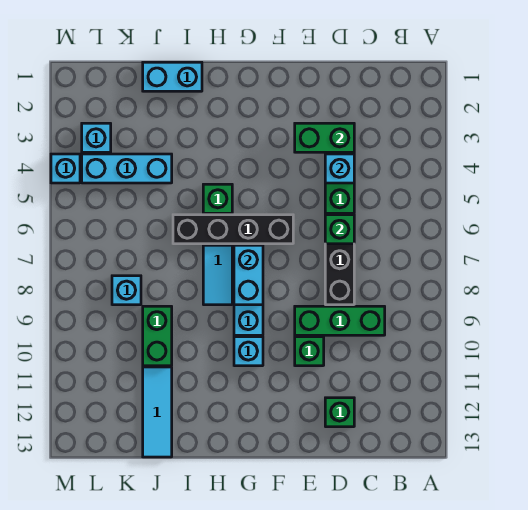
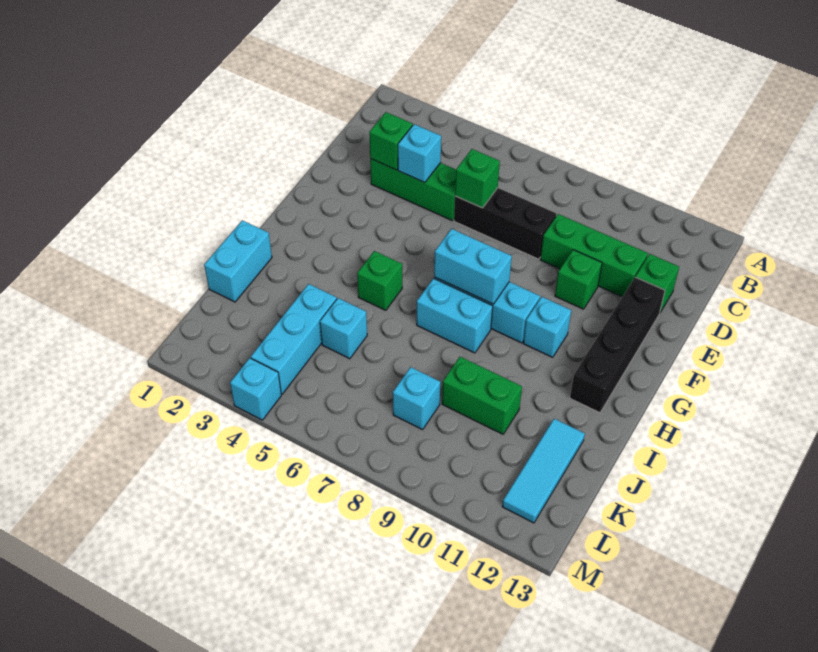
green brick C9:E9 level 1 -> green brick D9:D11 level 1
green brick D3:E3 level 2 -> green brick D3 level 2
black brick F6:I6 level 1 -> black brick E12:H12 level 1
cyan tile H7:H8 level 1 -> cyan brick H7:H8 level 1
cyan tile J11:J13 level 1 -> cyan tile J12:L12 level 1
cyan brick L3 level 1 -> cyan brick J5 level 1

